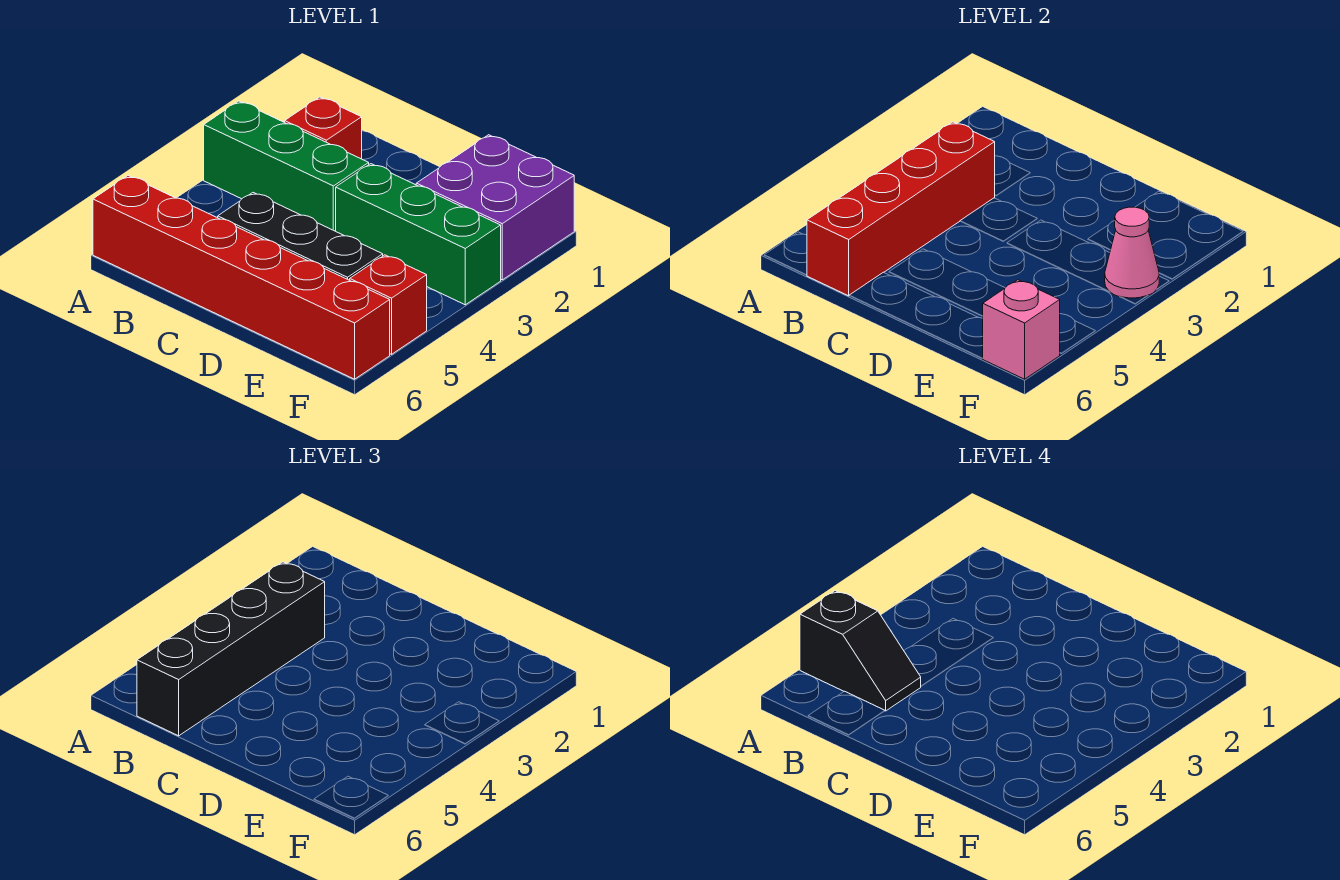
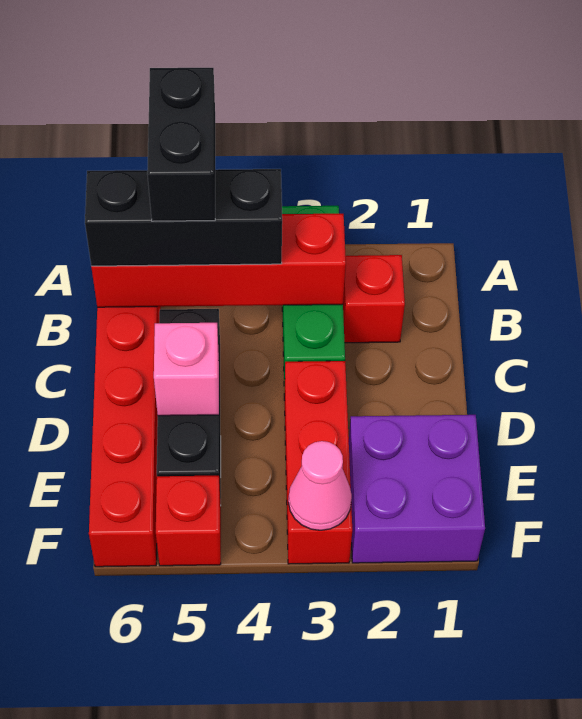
black slope A5:B5 level 4 top A -> black brick A5:B5 level 4
black brick B3:B6 level 3 -> black brick B4:B6 level 3
green brick D3:F3 level 1 -> red brick D3:F3 level 1
pink brick F6 level 2 -> pink brick D5 level 2

